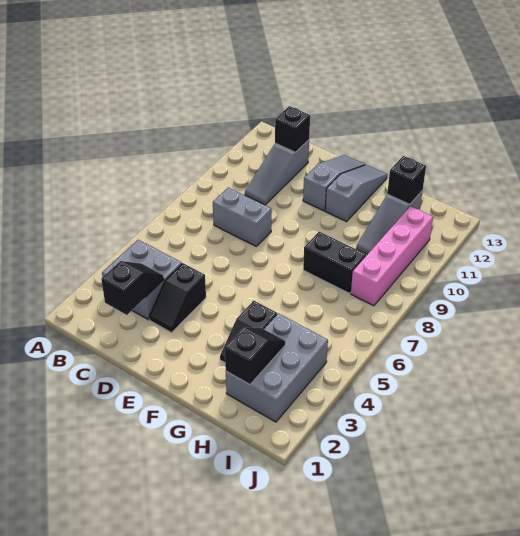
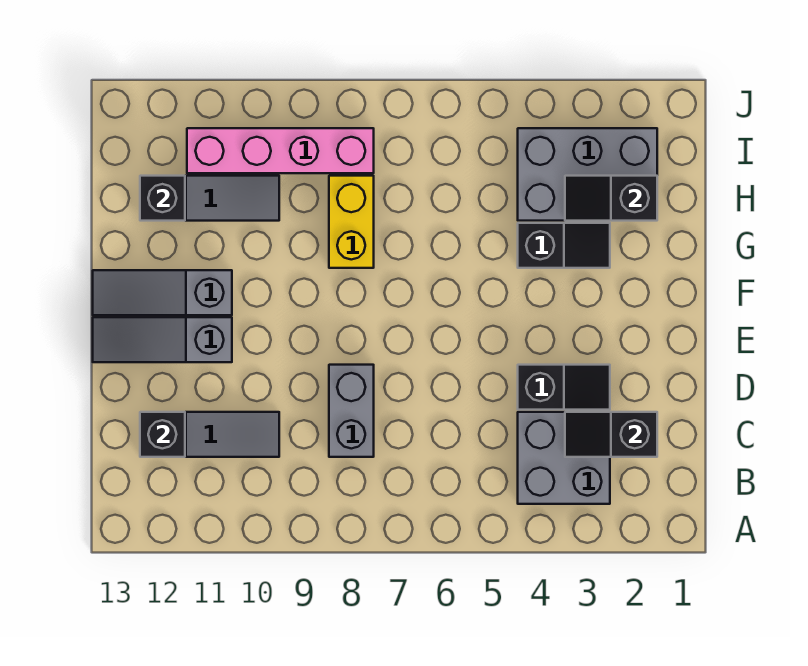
black brick G8:H8 level 1 -> yellow brick G8:H8 level 1

